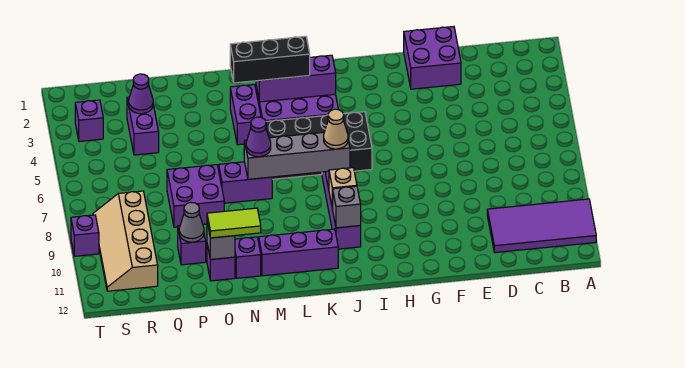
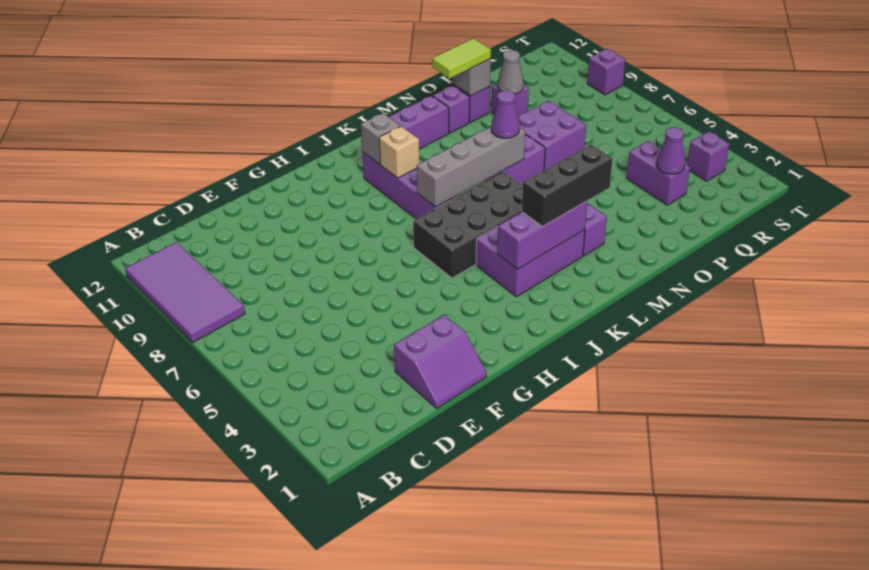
purple tile A10:D11 level 1 -> purple tile A8:B11 level 1
purple brick E1:F2 level 1 -> purple slope E1:F2 level 1 top 2
tan cone J7 level 3 -> none
tan slope R8:S11 level 1 top R -> none

